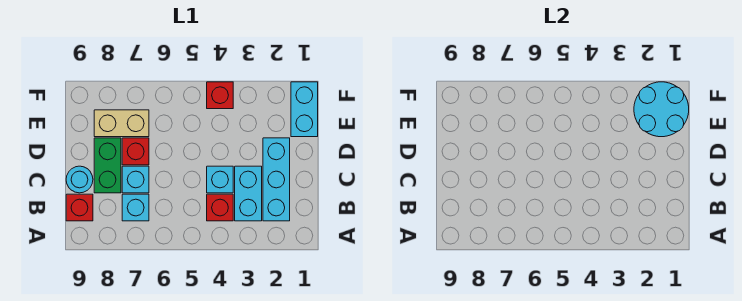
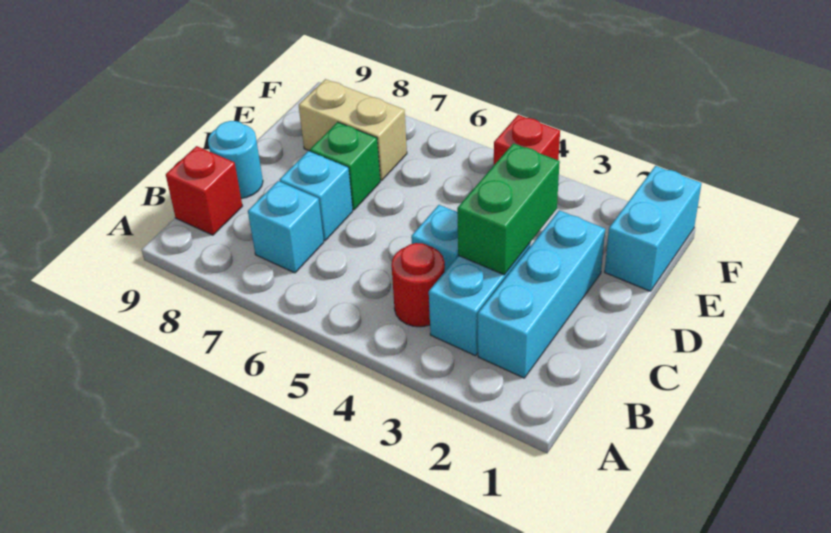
red brick B4 level 1 -> red round brick B4 level 1
green brick C8:D8 level 1 -> green brick C3:D3 level 2
red brick D7 level 1 -> green brick D7 level 1
cyan round brick E1:F2 level 2 -> none

